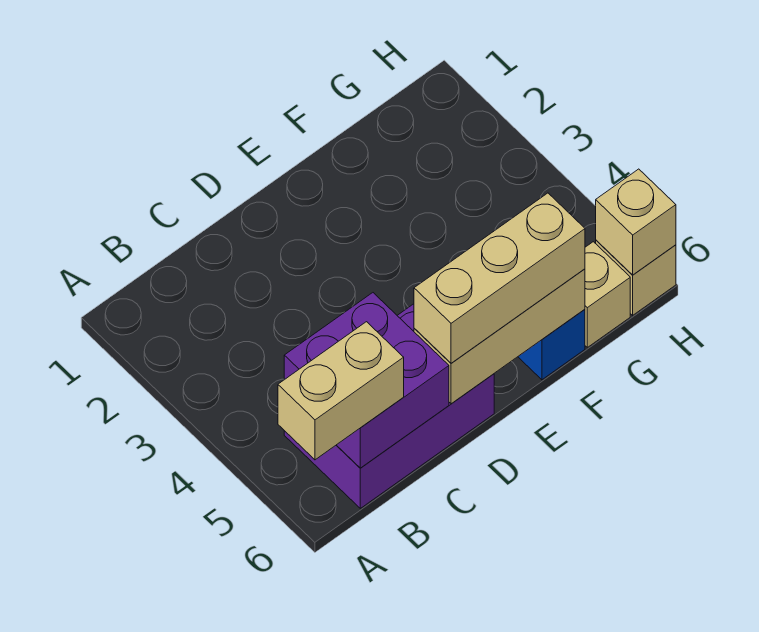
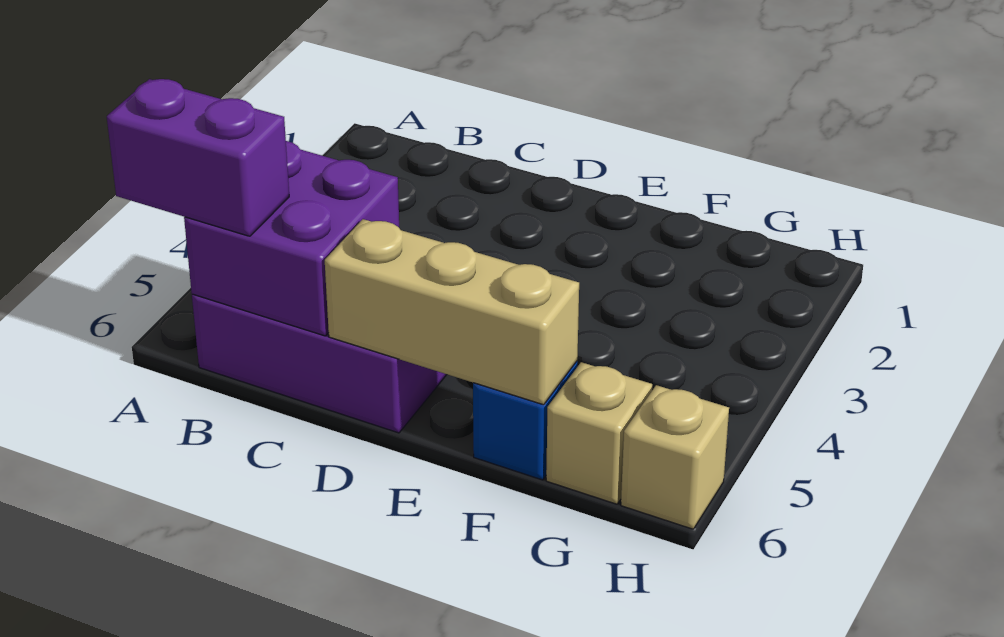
tan brick A6:B6 level 3 -> purple brick A6:B6 level 3
tan brick D6:F6 level 3 -> none
tan brick H6 level 2 -> none

